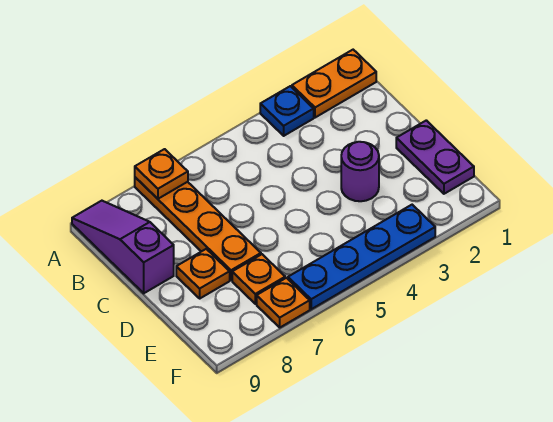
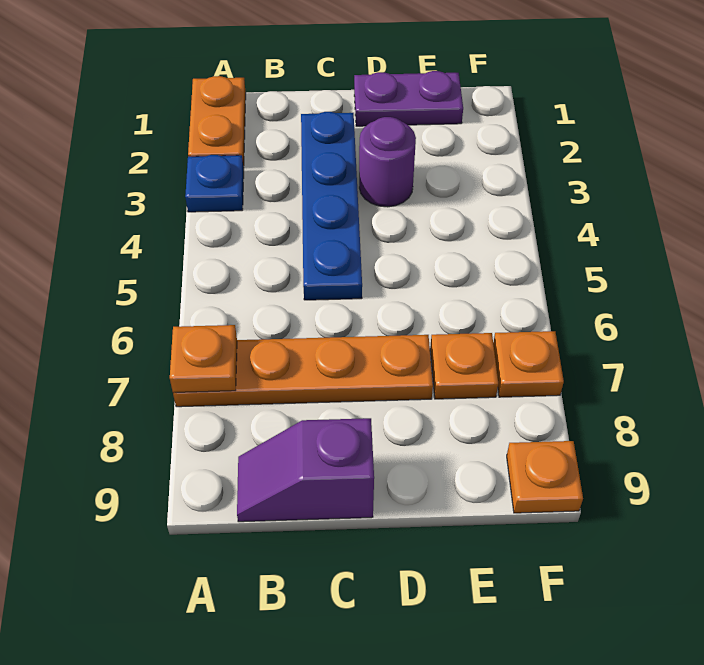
purple slope A9:C9 level 1 top C -> purple slope B9:C9 level 1 top C
orange plate D8 level 1 -> orange plate F9 level 1
blue plate F3:F6 level 1 -> blue plate C2:C5 level 1

